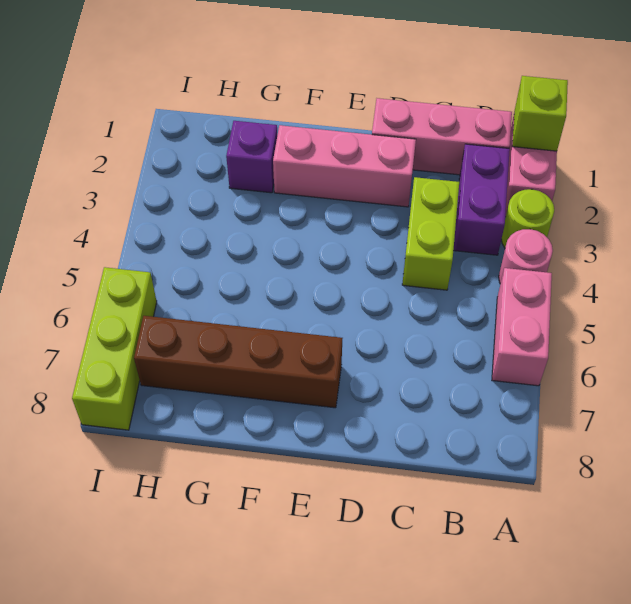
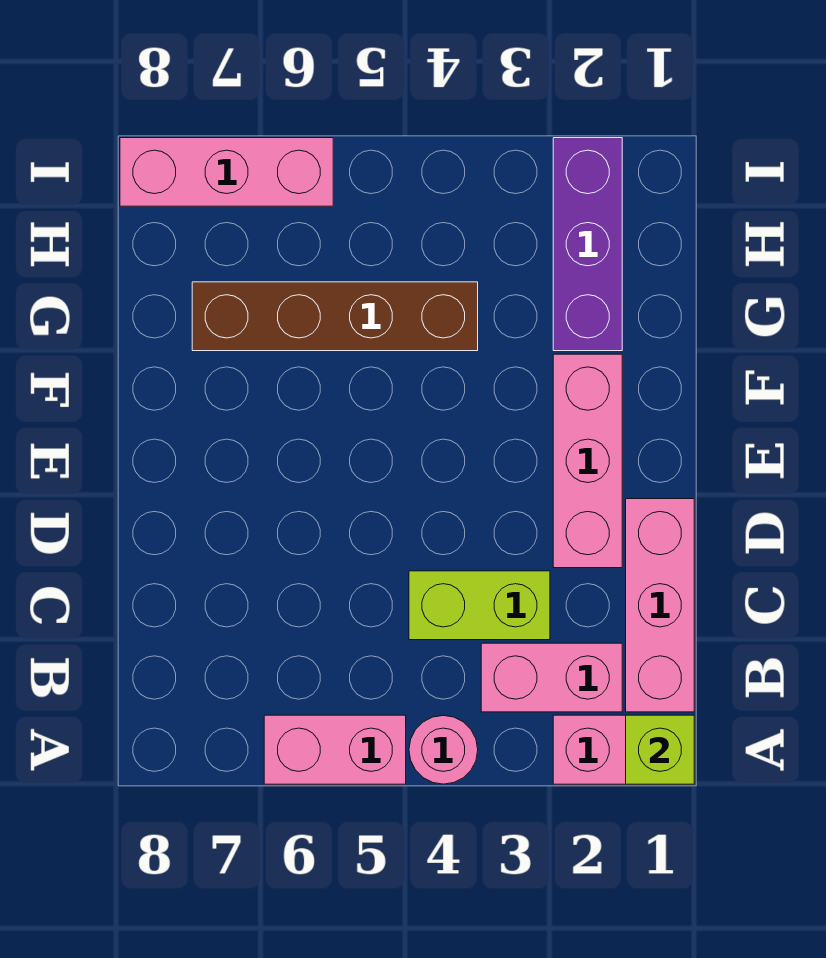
lime round brick A3 level 1 -> none
purple brick B2:B3 level 1 -> pink brick B2:B3 level 1
brown brick E7:H7 level 1 -> brown brick G4:G7 level 1
purple brick G2 level 1 -> purple brick G2:I2 level 1
lime brick I6:I8 level 1 -> pink brick I6:I8 level 1

